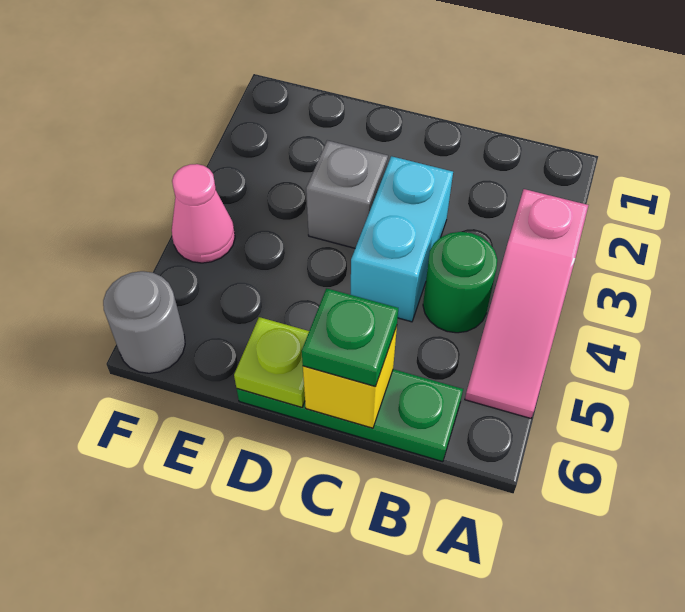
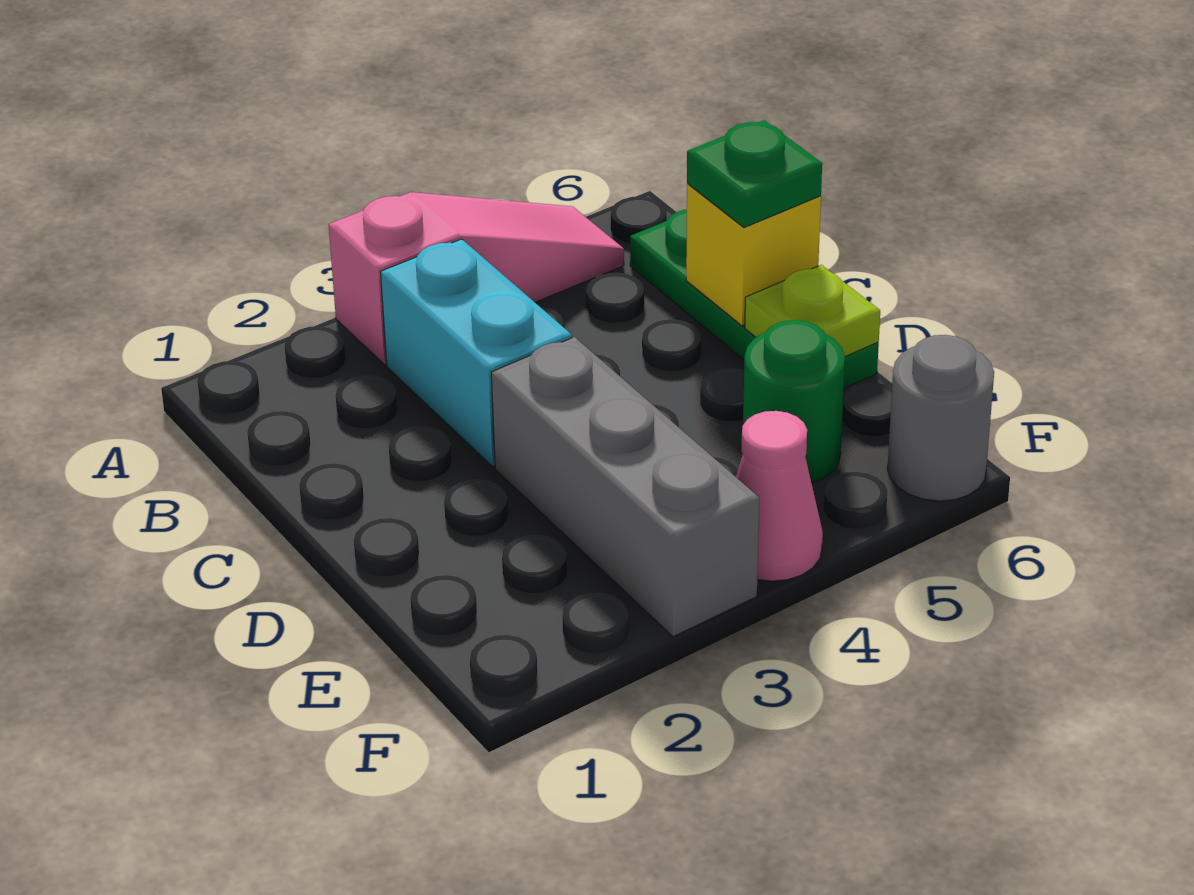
green round brick B4 level 1 -> green round brick E5 level 1
cyan brick C3:C4 level 1 -> cyan brick B3:C3 level 1
grey brick D3 level 1 -> grey brick D3:F3 level 1

